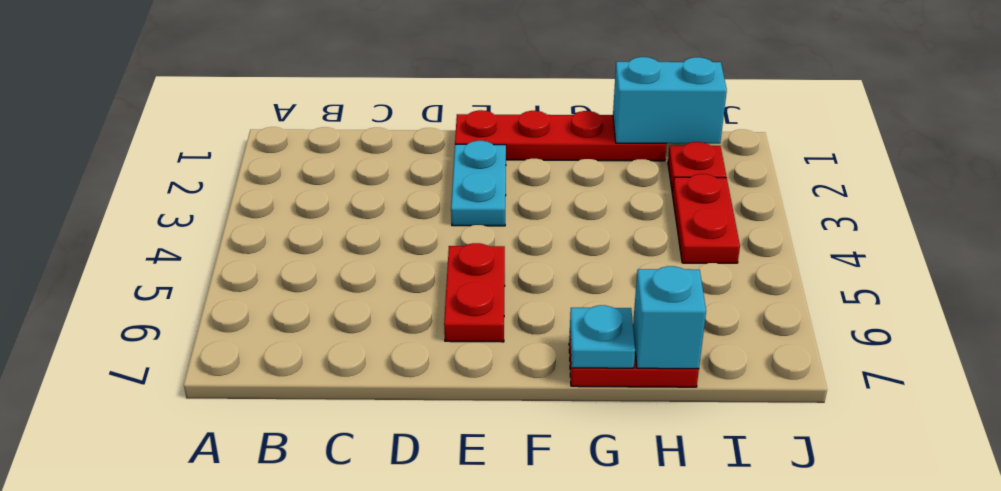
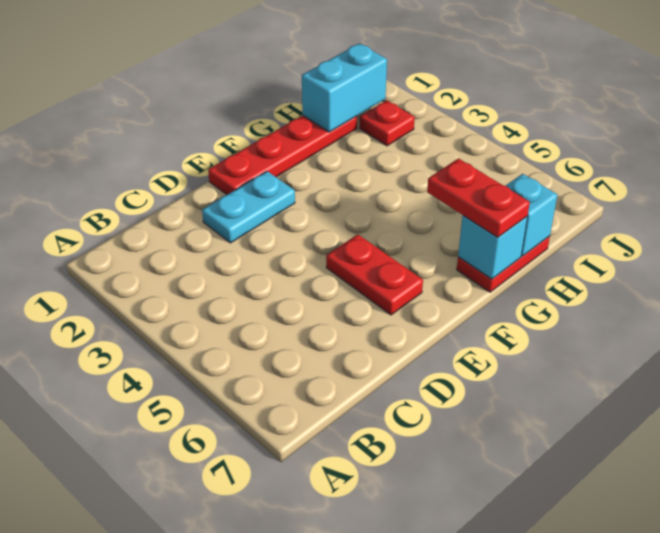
cyan plate E2:E3 level 1 -> cyan plate D2:E2 level 1
cyan plate G7 level 2 -> cyan brick G7 level 2
red plate I3:I4 level 1 -> red plate G6:G7 level 3

